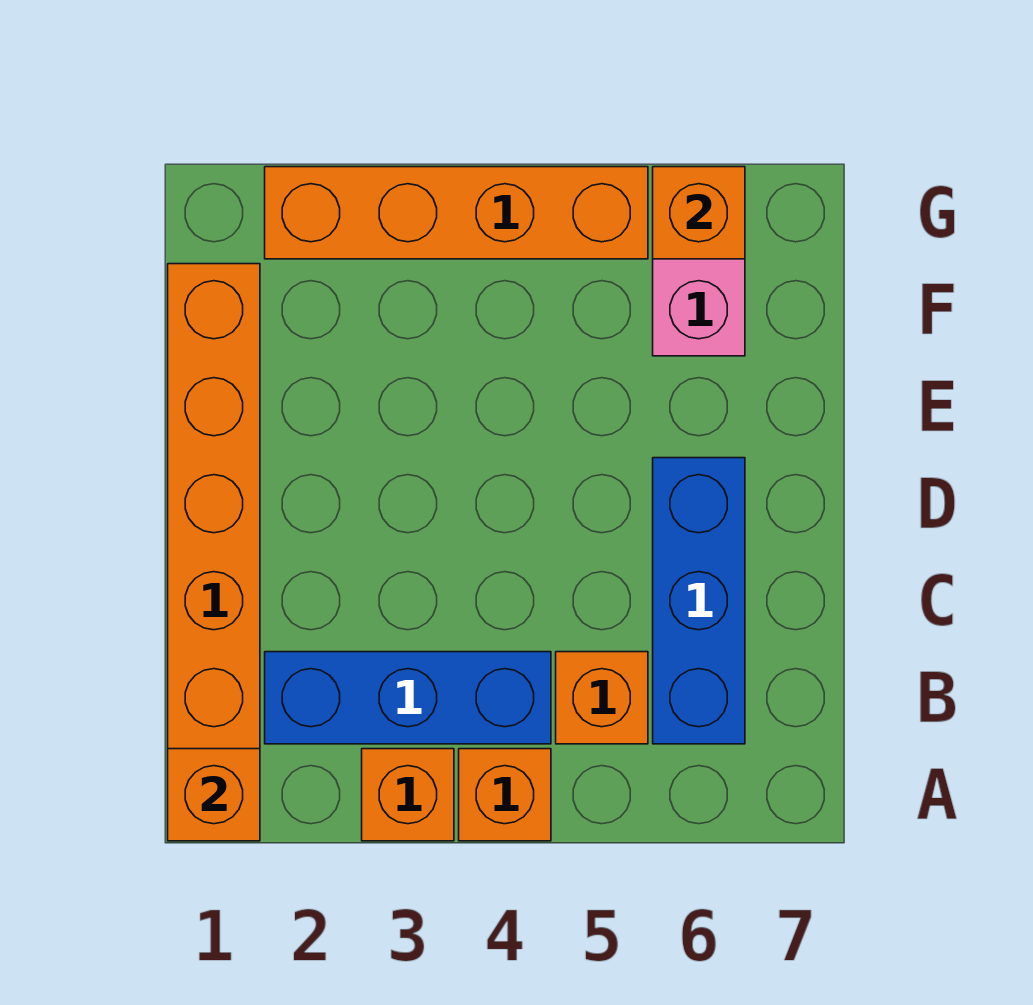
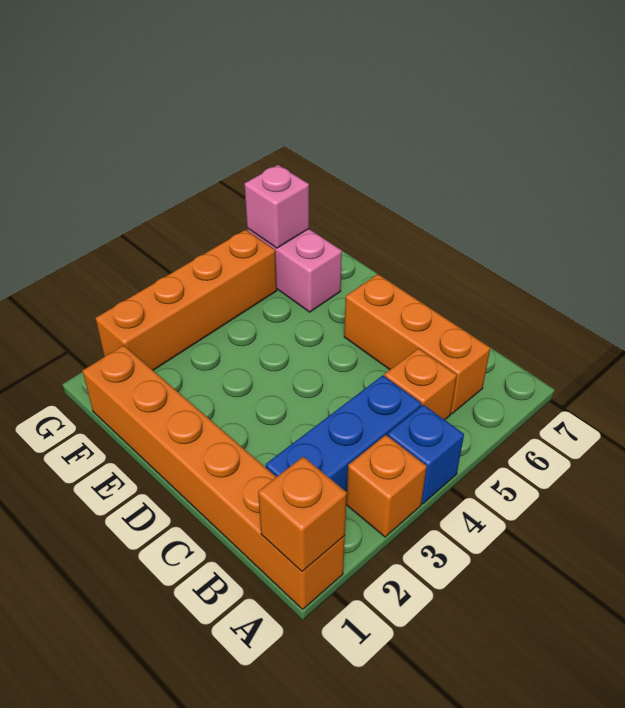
orange brick A4 level 1 -> blue brick A4 level 1
blue brick B6:D6 level 1 -> orange brick B6:D6 level 1
orange brick G6 level 2 -> pink brick G6 level 2

